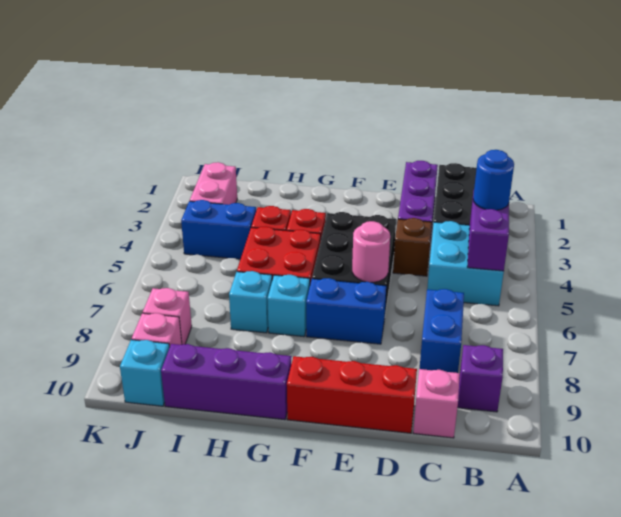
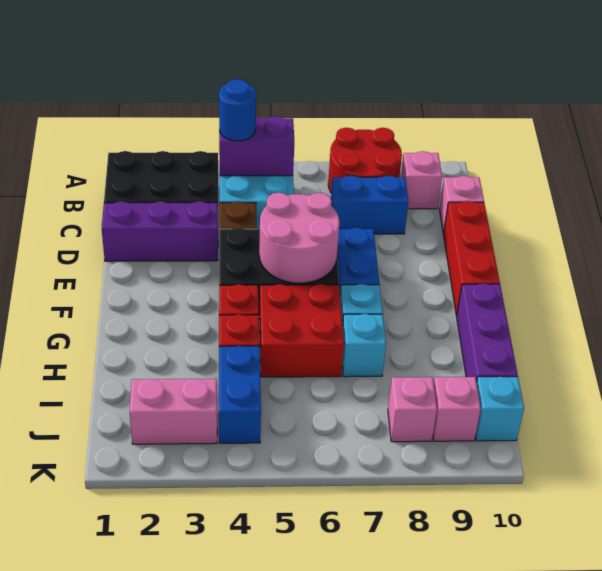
none -> red round brick A7:B8 level 1
purple brick B9 level 1 -> pink brick B9 level 1
pink round brick E6 level 2 -> pink round brick E5:F6 level 2

